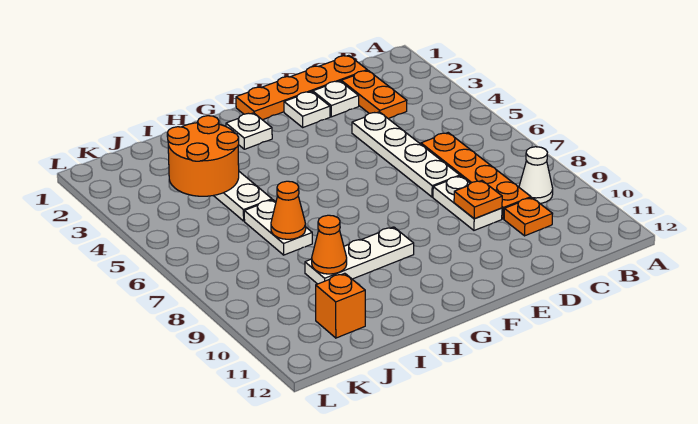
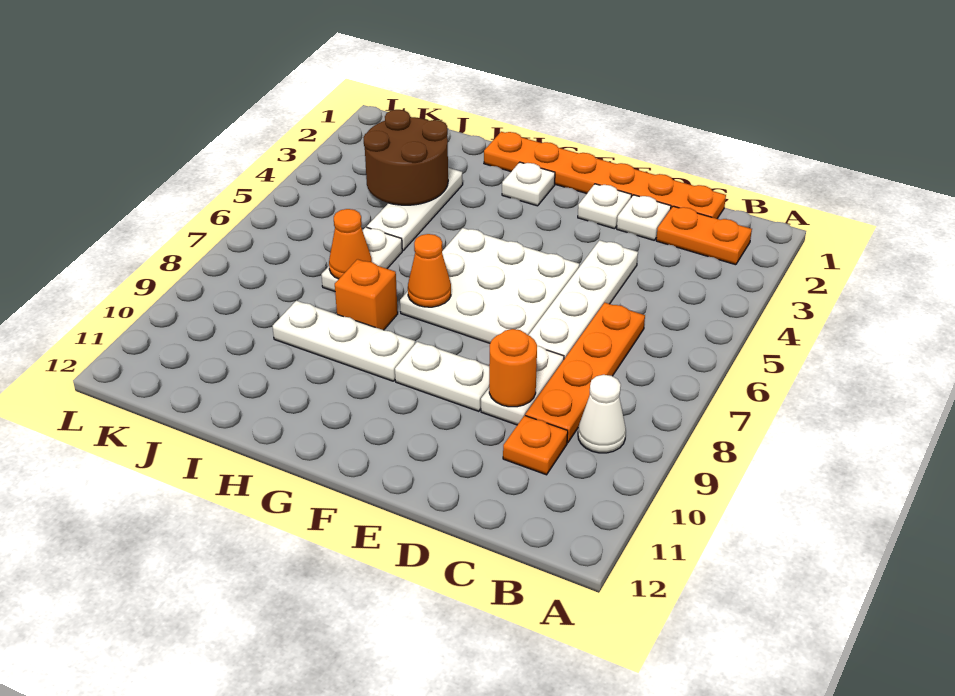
orange plate C1:F1 level 1 -> orange plate C1:H1 level 1
orange plate C2:C3 level 1 -> orange plate B2:C2 level 1
orange plate D9 level 2 -> orange round brick D9 level 2
none -> white plate E5:G7 level 1
none -> white plate E9:F9 level 1
orange round brick I3:J4 level 2 -> brown round brick I3:J4 level 2
orange cone I9 level 2 -> orange cone G7 level 2
orange brick J11 level 1 -> orange brick H8 level 1

